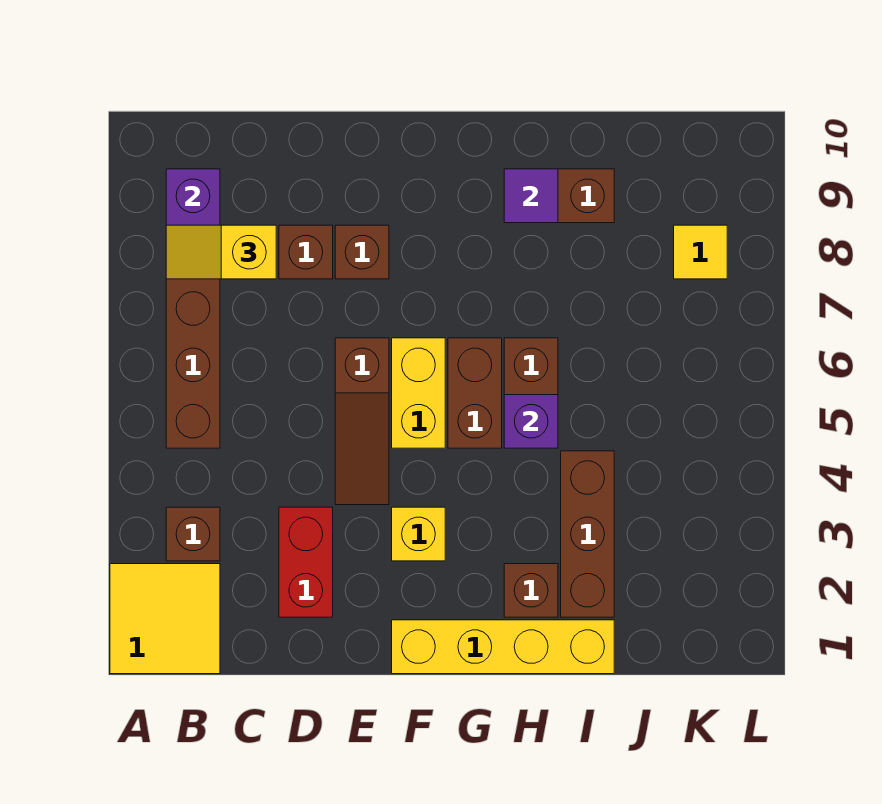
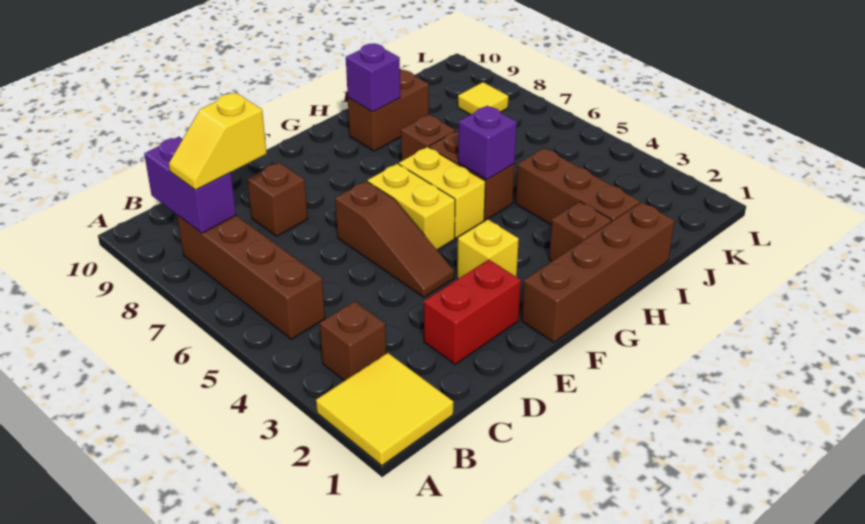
red brick D2:D3 level 1 -> red brick D2:E2 level 1
brown brick E8 level 1 -> brown brick H7 level 1
yellow brick F1:I1 level 1 -> brown brick F1:I1 level 1
brown brick G5:G6 level 1 -> yellow brick G5:G6 level 1
purple tile H9 level 2 -> purple brick H9 level 2

